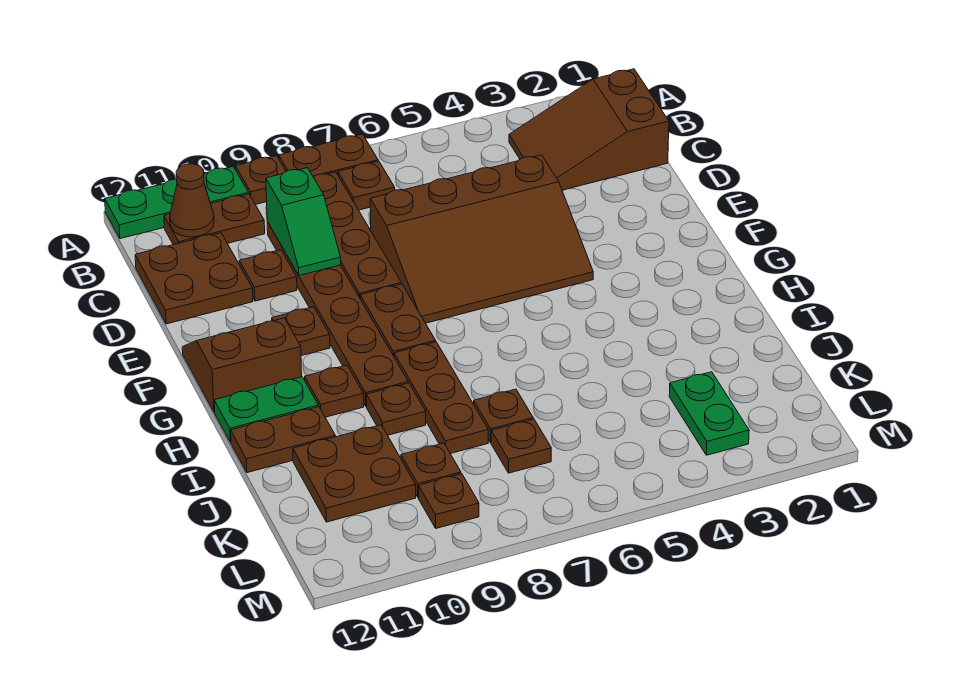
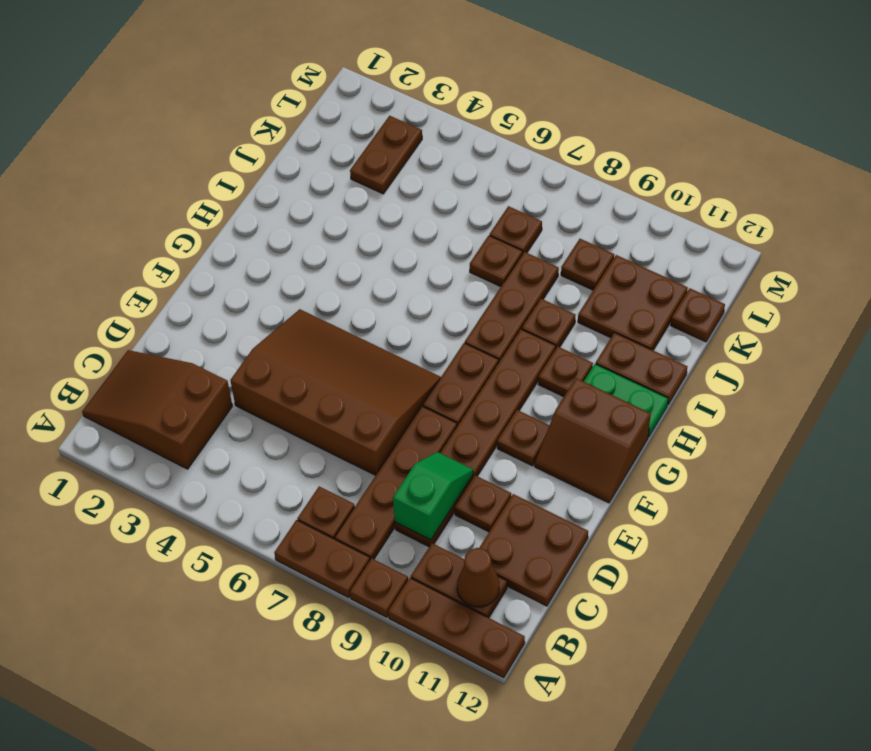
green plate A10:A12 level 1 -> brown plate A10:A12 level 1
brown slope B1:C3 level 1 top 1 -> brown slope B1:C3 level 1 top 3
green plate K3:L3 level 1 -> brown plate K3:L3 level 1
brown plate L9 level 1 -> brown plate K12 level 1

